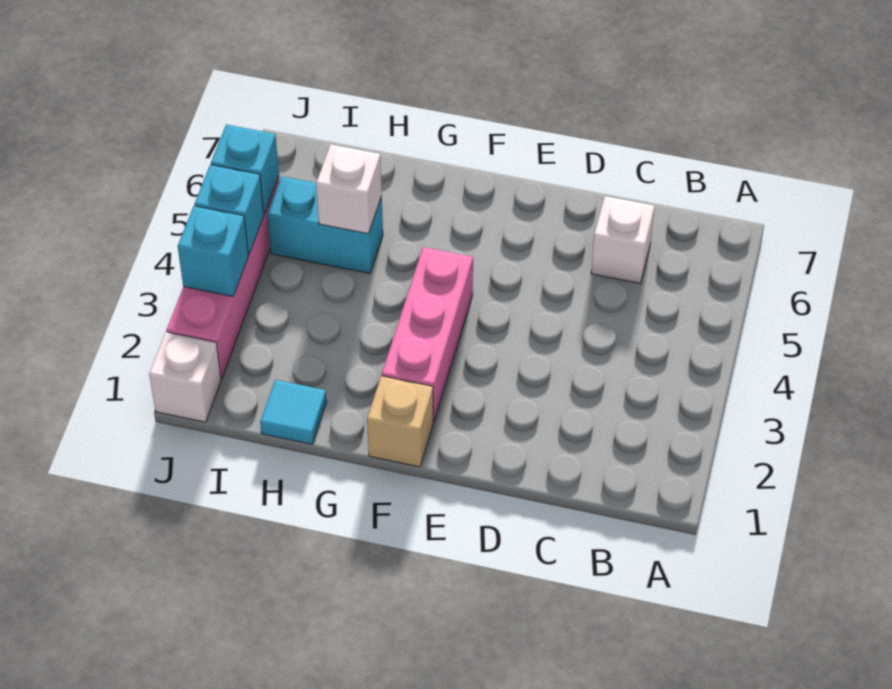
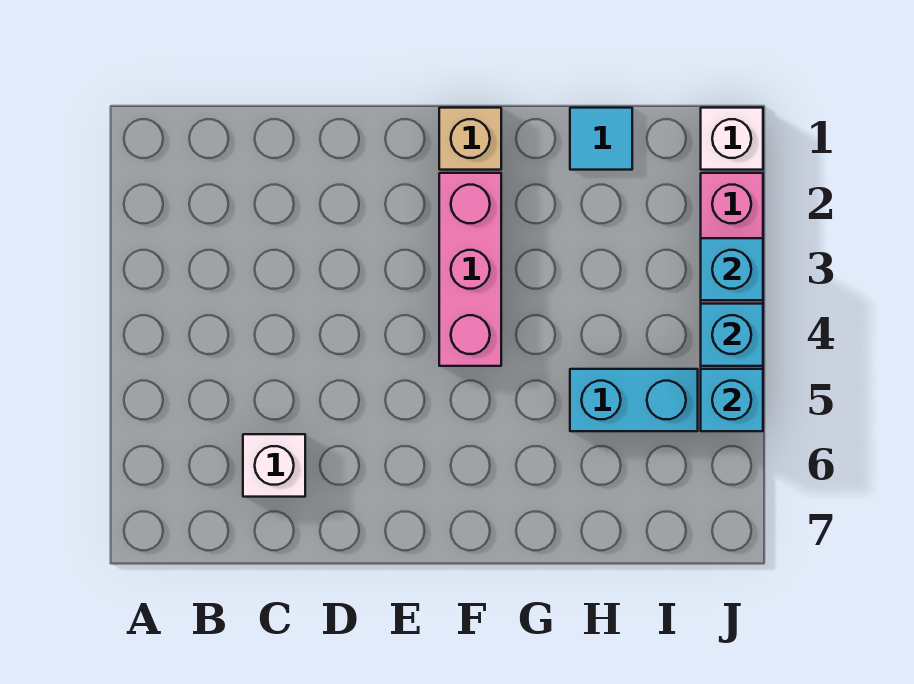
white brick H5 level 2 -> none

